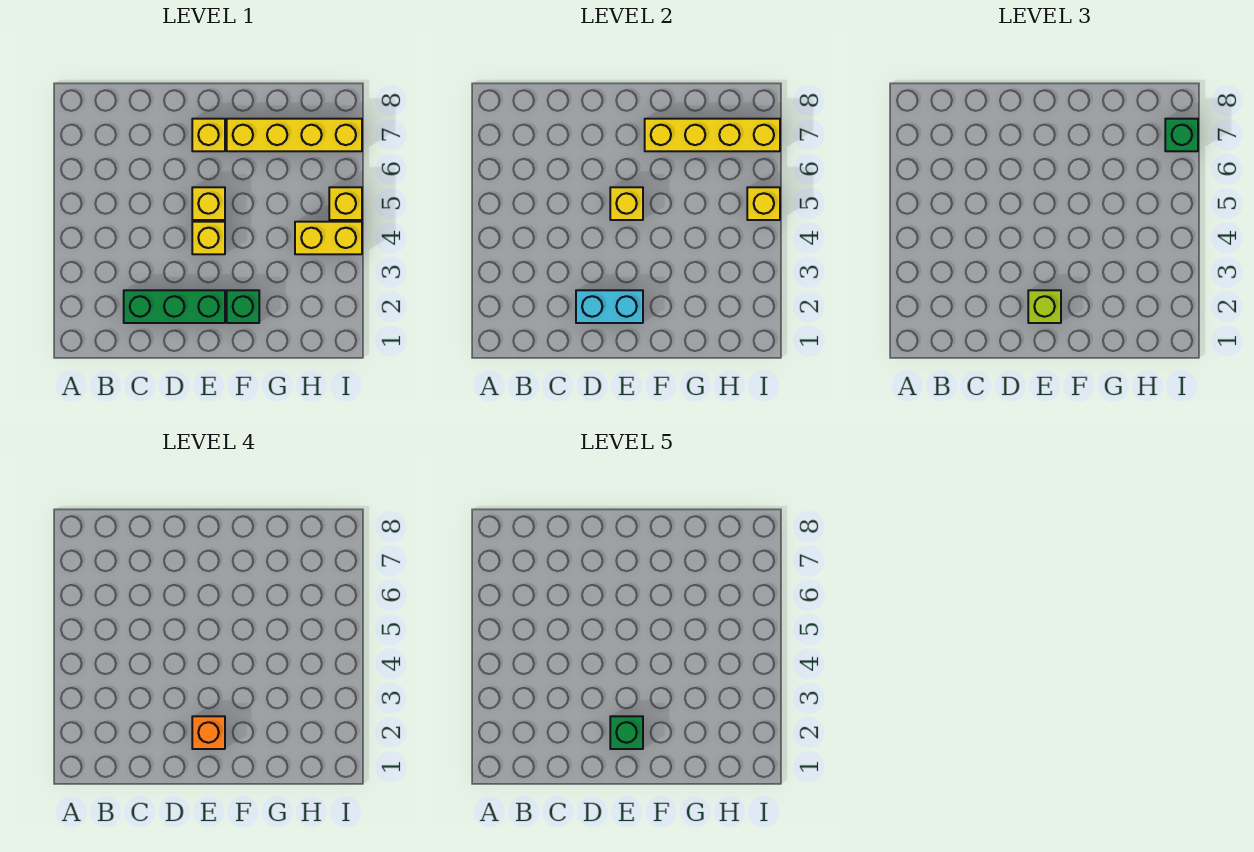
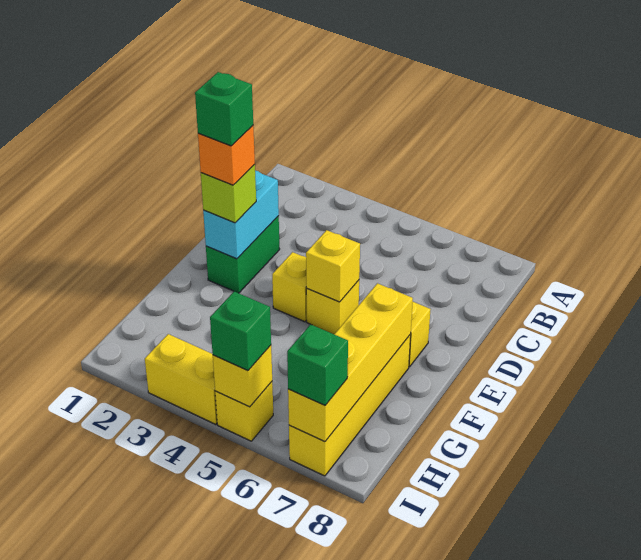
green brick C2:E2 level 1 -> green brick D2:E2 level 1
green brick F2 level 1 -> green brick I5 level 3
yellow brick H4:I4 level 1 -> yellow brick I3:I4 level 1

